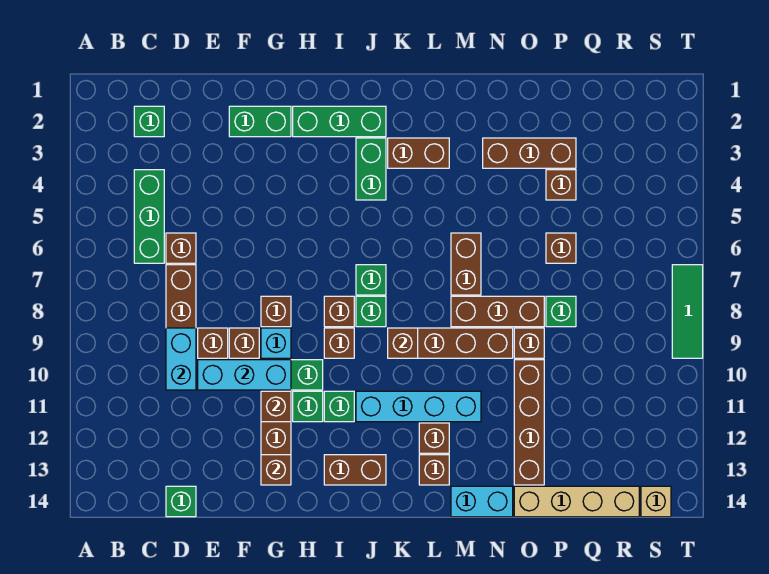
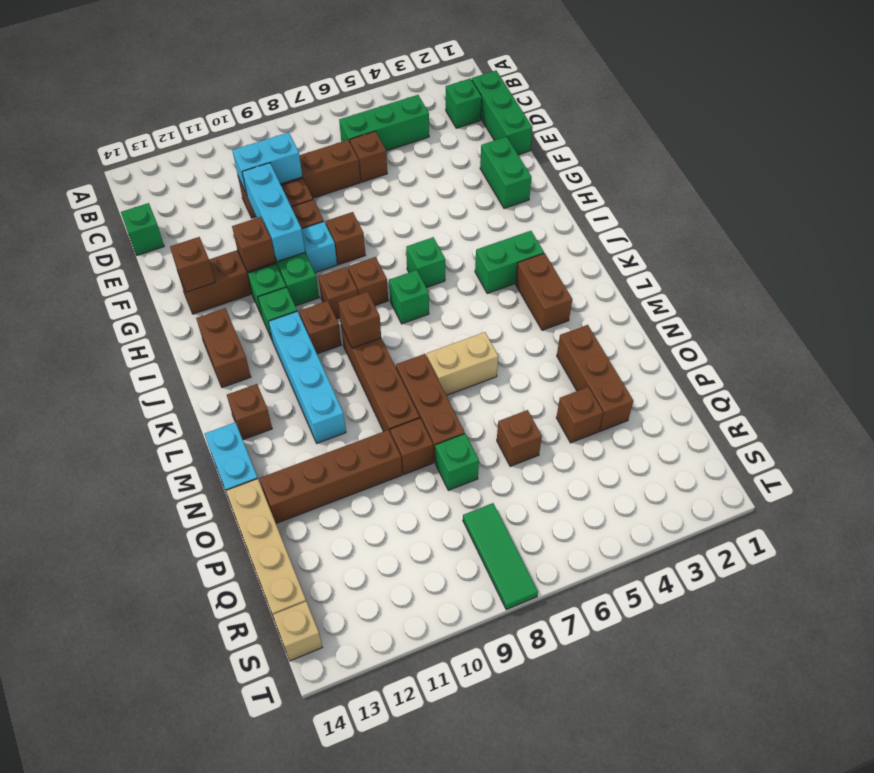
green brick H2:J2 level 1 -> green brick C1:E1 level 1
green brick J8 level 1 -> green brick I6 level 1
brown brick L12 level 1 -> brown brick J10 level 1
brown brick M6:M7 level 1 -> tan brick M6:M7 level 1
green tile T7:T9 level 1 -> green tile R8:T8 level 1

